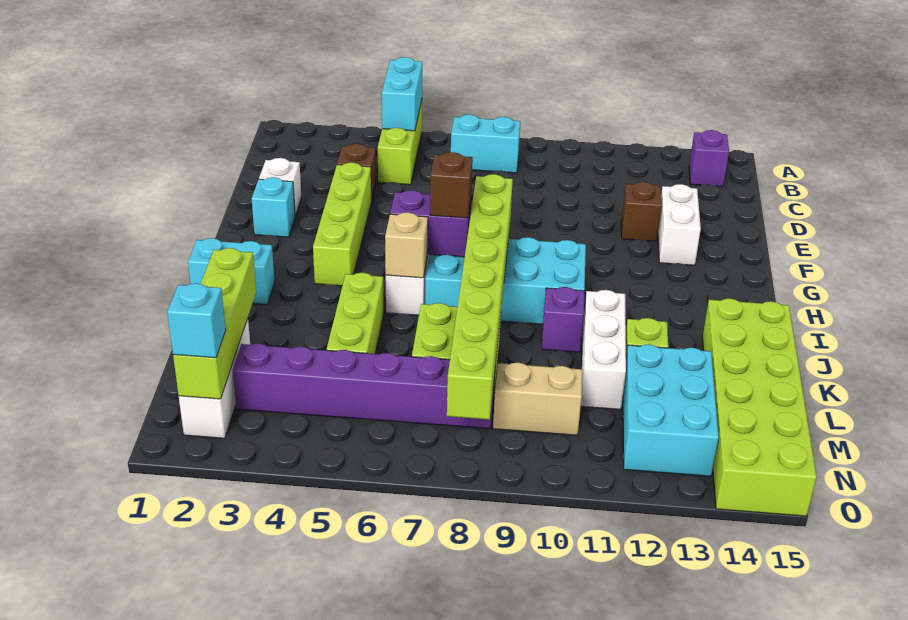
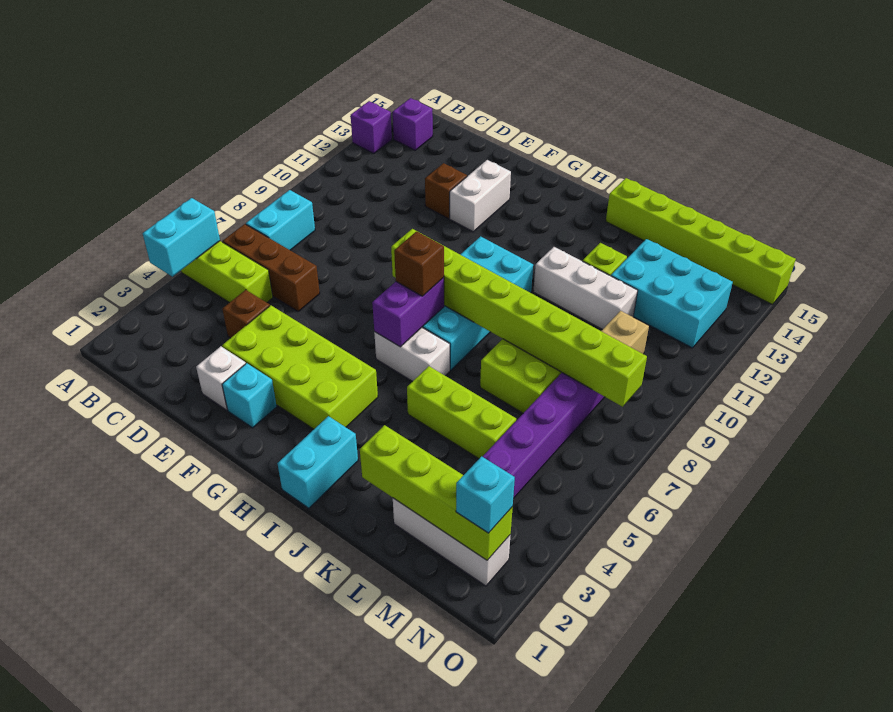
cyan brick A5:B5 level 2 -> cyan brick A4:A5 level 2
none -> brown brick B6:D6 level 1
lime brick E4:H4 level 1 -> lime brick E3:H4 level 1
white brick E13:F13 level 1 -> white brick F12:F13 level 1
tan brick I6 level 2 -> none
purple brick J10 level 1 -> purple brick A13 level 1
lime brick J14:O15 level 1 -> lime brick J15:O15 level 1

